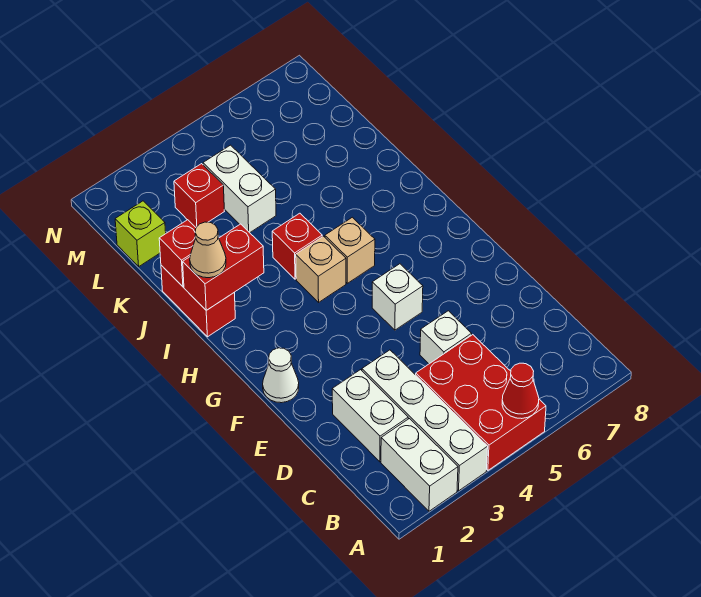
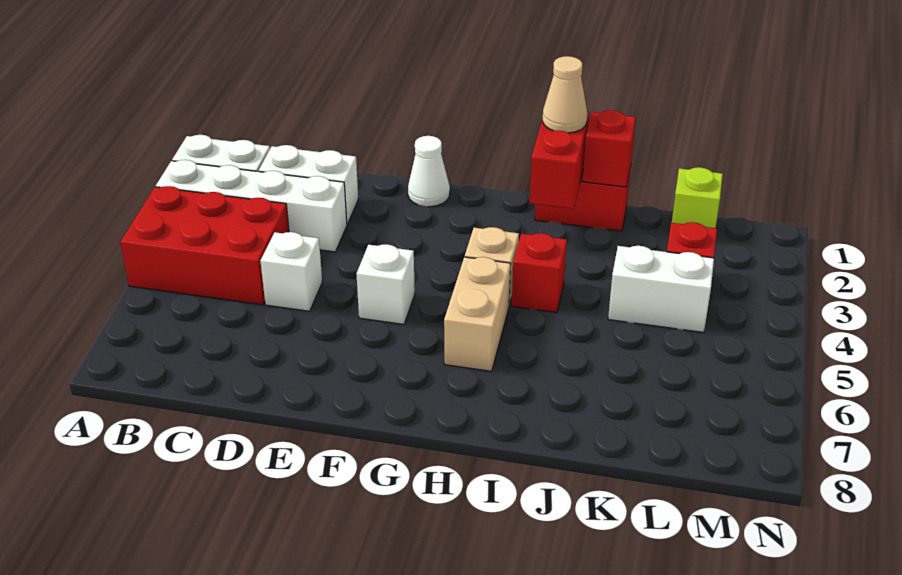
red cone A5 level 2 -> none
tan brick H5 level 1 -> tan brick H5:H6 level 1

